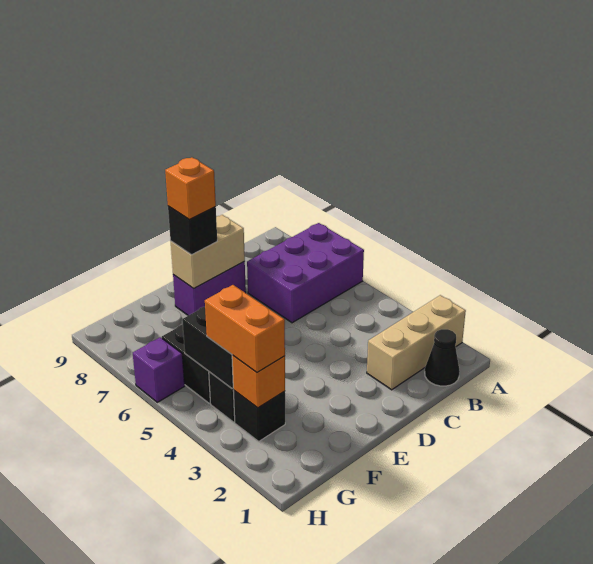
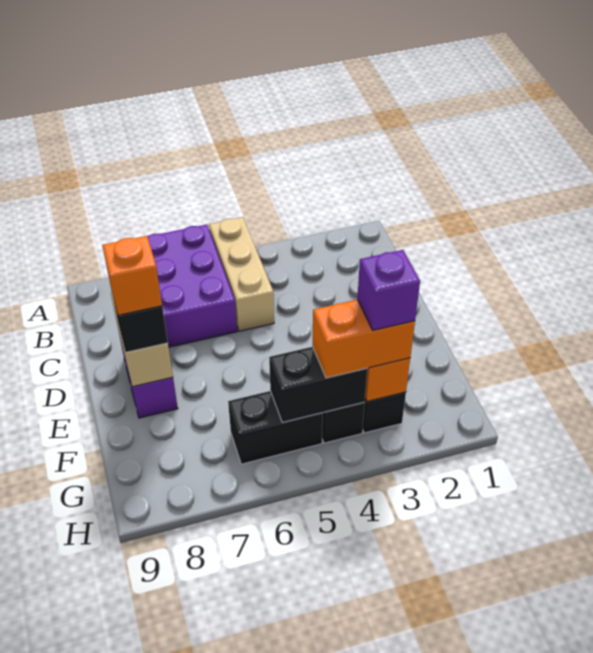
tan brick A2:C2 level 1 -> tan brick A5:C5 level 1
black cone B1 level 1 -> none
purple brick H6 level 1 -> purple brick G3 level 4

